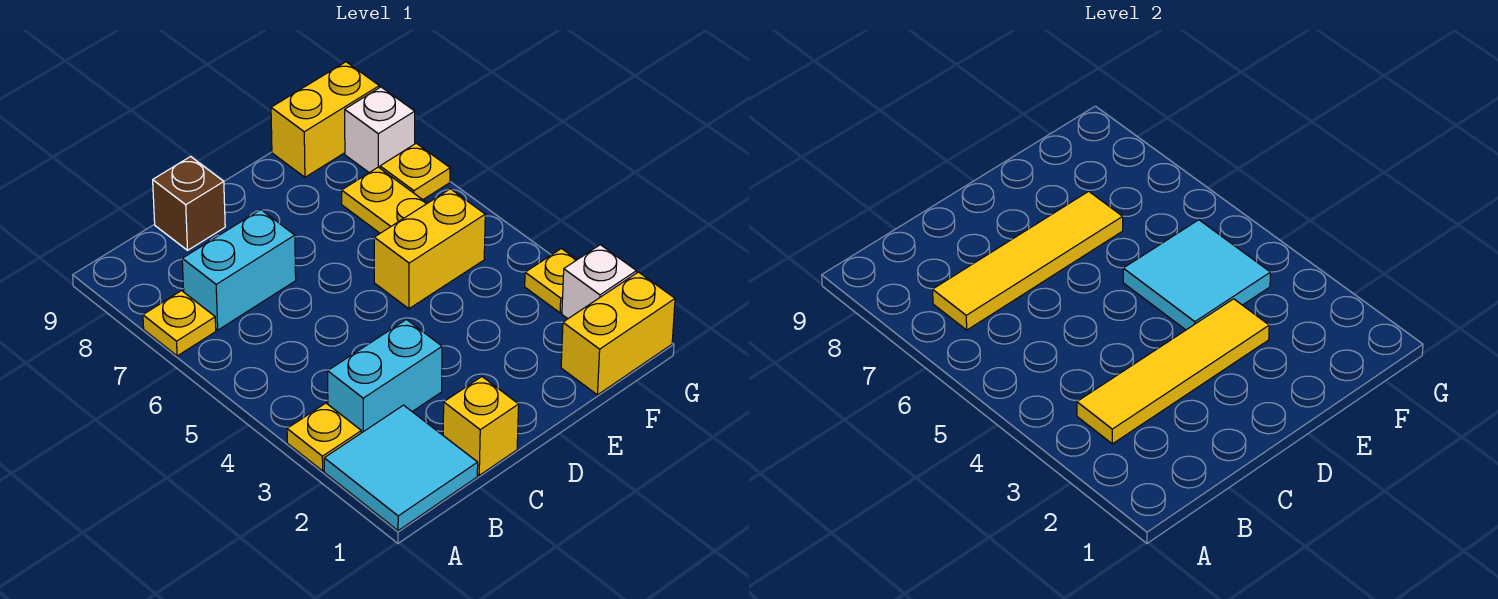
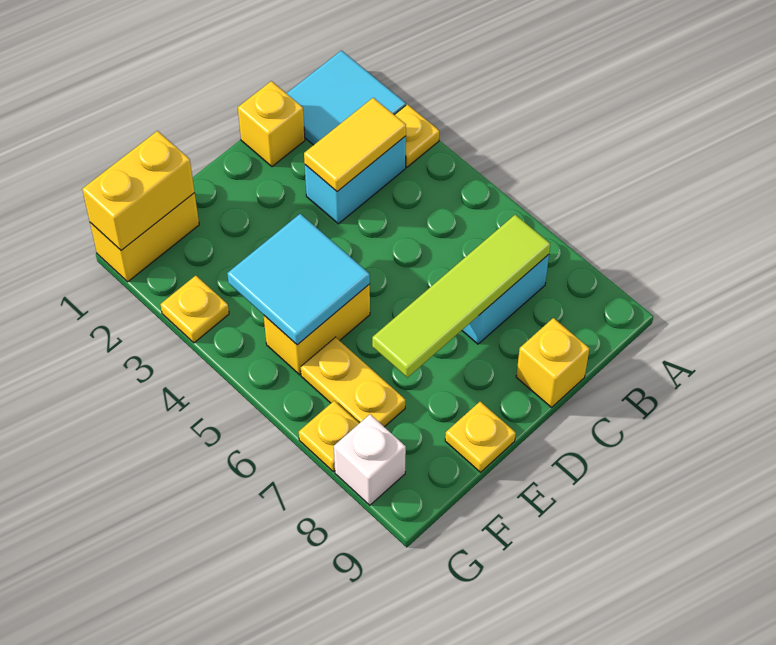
yellow plate A7 level 1 -> yellow plate E9 level 1
yellow tile B3:E3 level 2 -> yellow tile B3:C3 level 2
yellow tile B7:E7 level 2 -> lime tile B7:E7 level 2
brown brick C9 level 1 -> yellow brick C9 level 1
yellow brick F9:G9 level 1 -> yellow brick F1:G1 level 2
white brick G2 level 1 -> none

